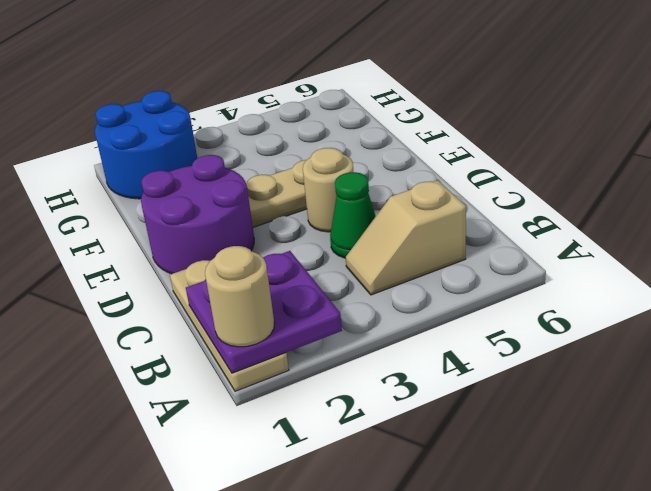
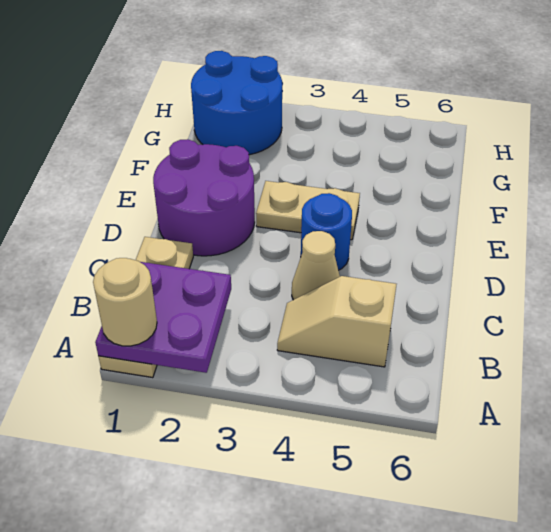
green cone C4 level 1 -> tan cone C4 level 1
tan round brick D4 level 1 -> blue round brick D4 level 1

